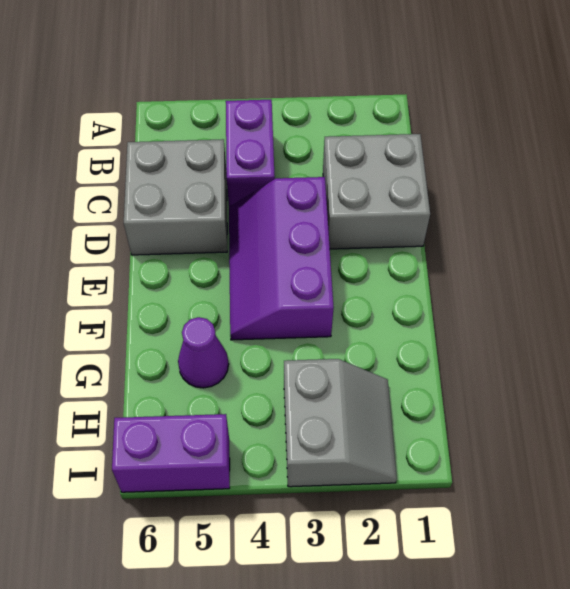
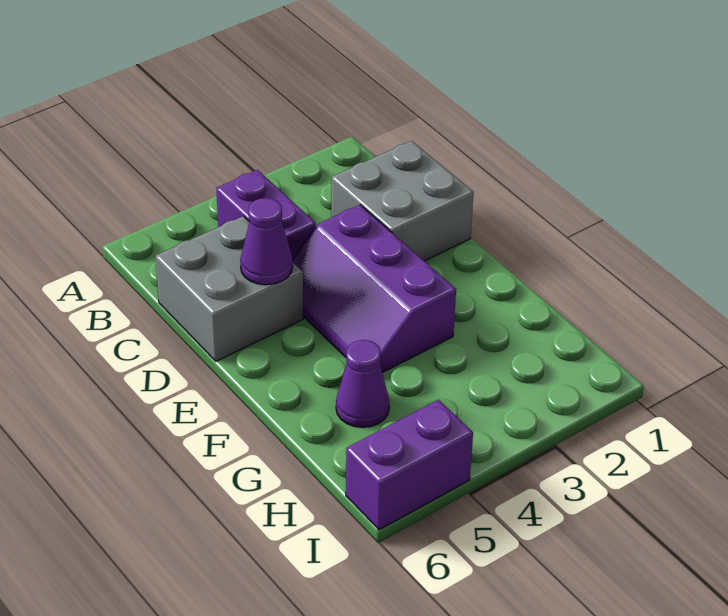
none -> purple cone D5 level 2
grey slope H2:I3 level 1 top 3 -> none

